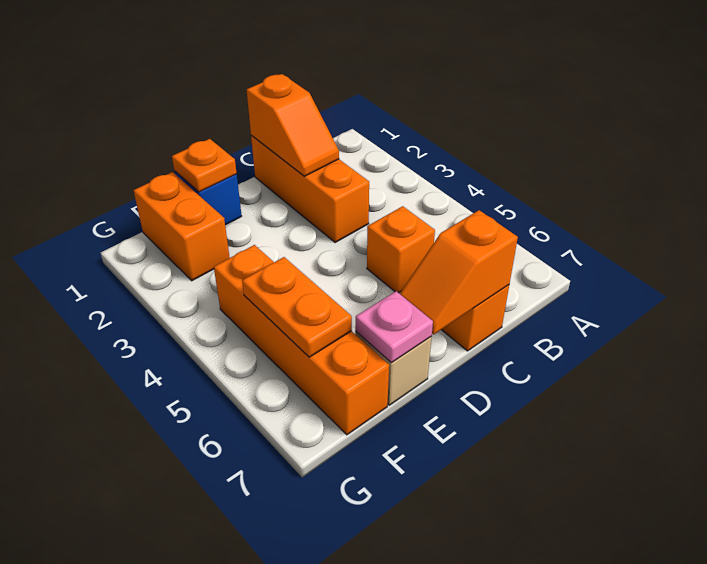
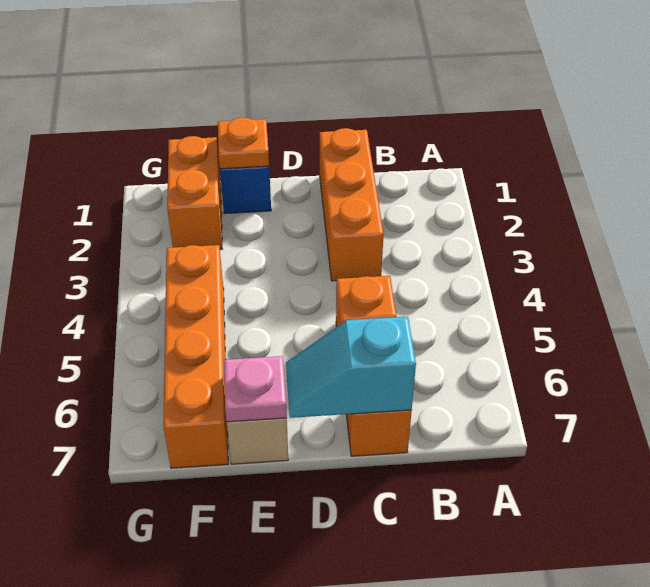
orange slope C1:C2 level 2 top 1 -> none
orange slope C7:D7 level 2 top C -> cyan slope C7:D7 level 2 top C
orange plate F5:F6 level 2 -> none

